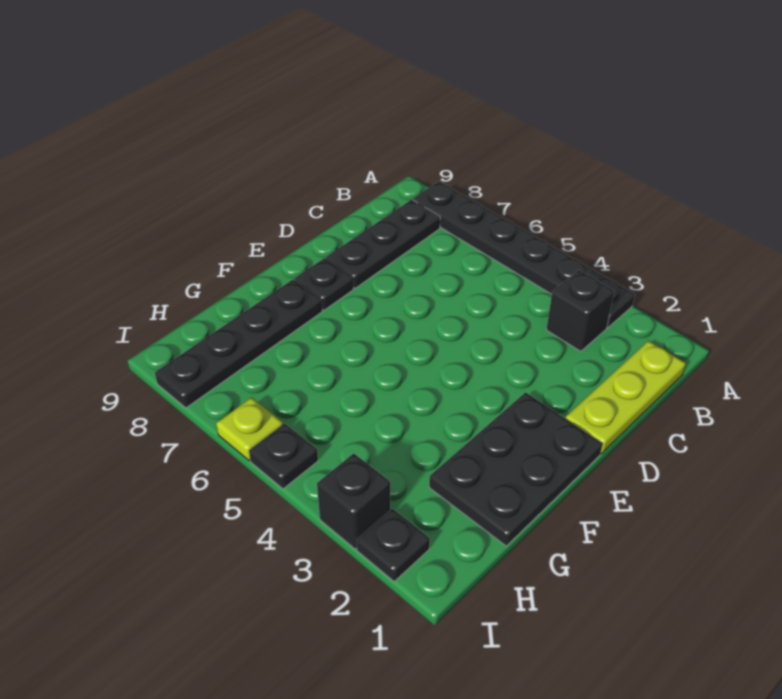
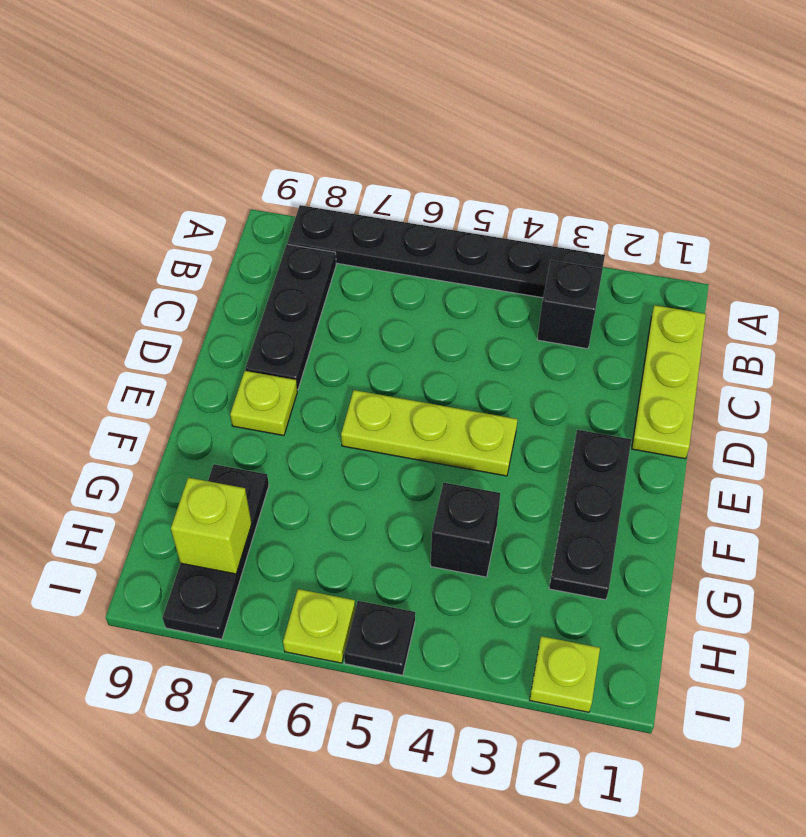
black plate E1:G2 level 1 -> black plate E2:G2 level 1
none -> lime plate E4:E6 level 1
black plate E8 level 1 -> lime plate E8 level 1
black plate F8:I8 level 1 -> black plate G8:I8 level 1
none -> lime brick H8 level 2
black plate I2 level 1 -> lime plate I2 level 1
black brick I3 level 1 -> black brick G4 level 1

